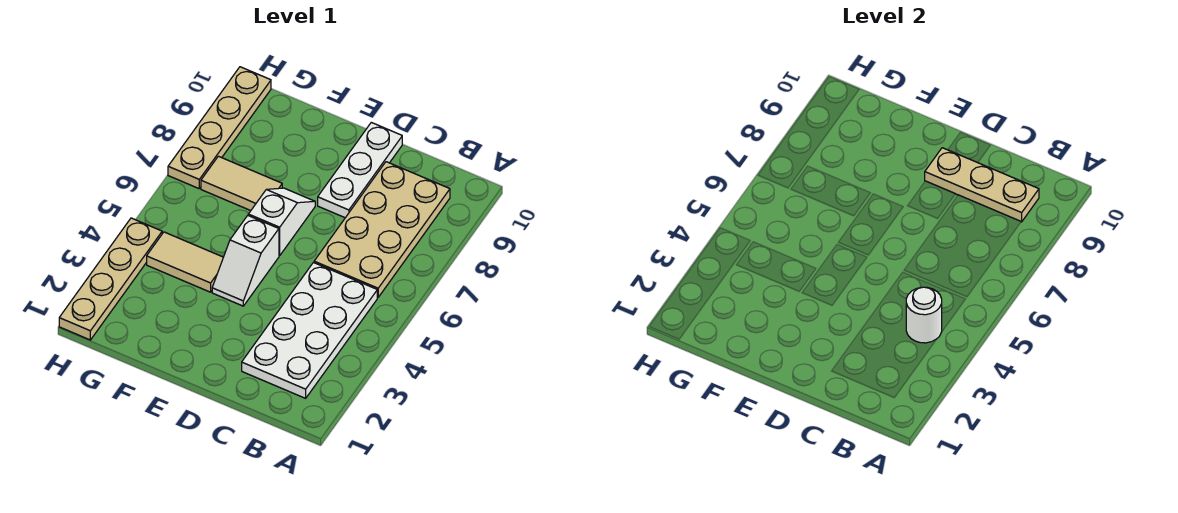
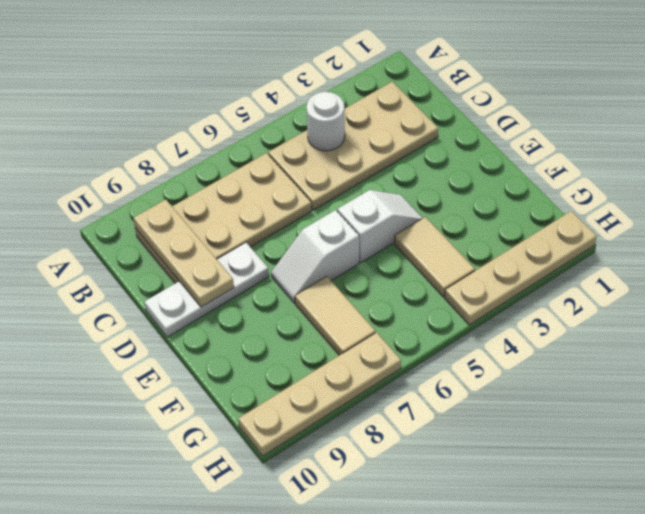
white plate B2:C5 level 1 -> tan plate B2:C5 level 1

